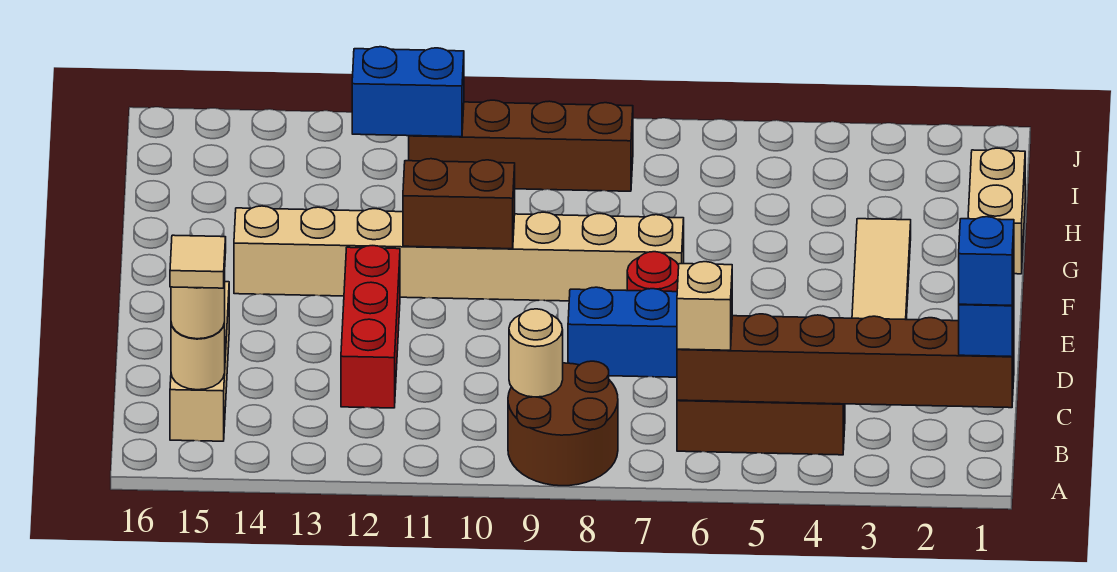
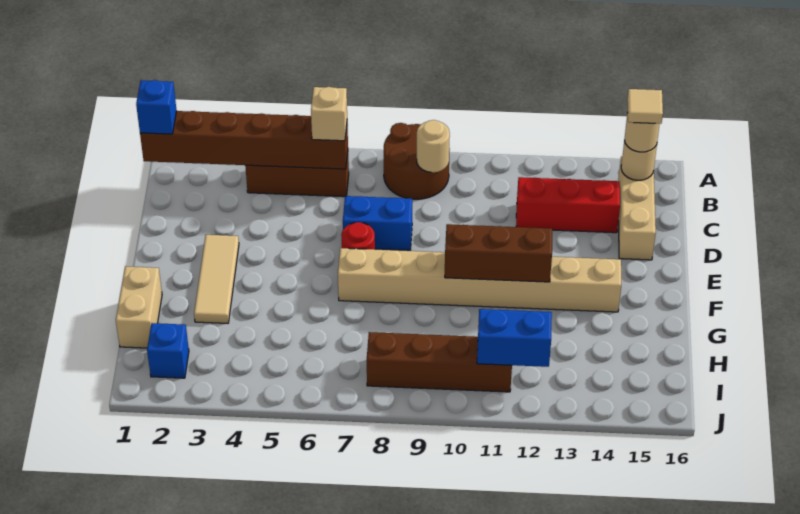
blue brick B1 level 4 -> blue brick I2 level 1
red brick C12:E12 level 1 -> red brick C12:C14 level 1
brown brick F10:F11 level 2 -> brown brick F10:F12 level 2

